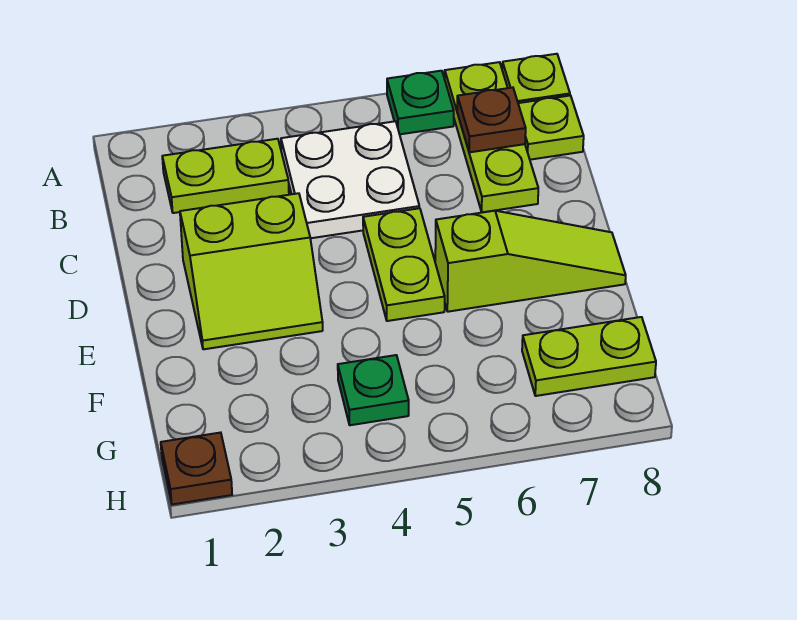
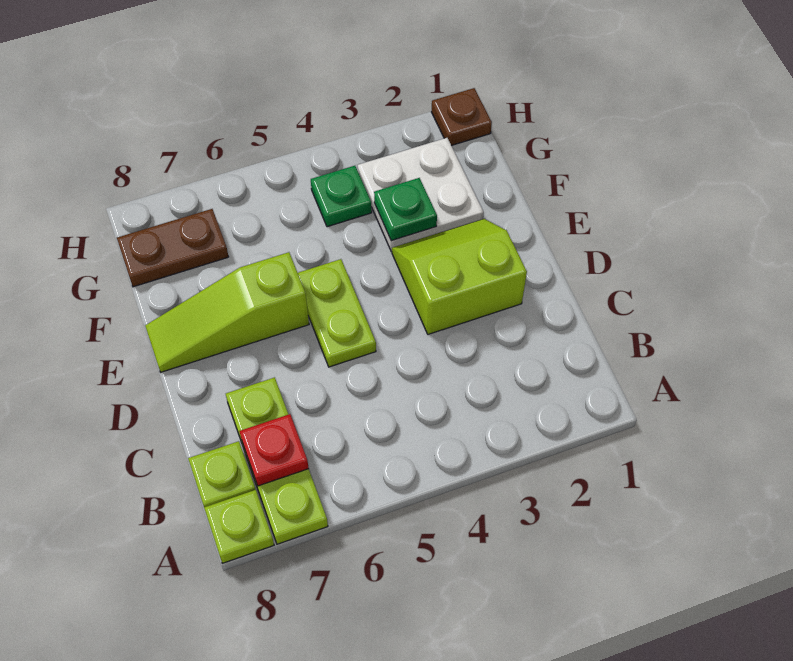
green plate A6 level 1 -> green plate F3 level 2
lime plate B2:B3 level 1 -> none
white plate B4:C5 level 1 -> white plate F2:G3 level 1
brown plate B7 level 2 -> red plate B7 level 2
lime plate G7:G8 level 1 -> brown plate G7:G8 level 1

